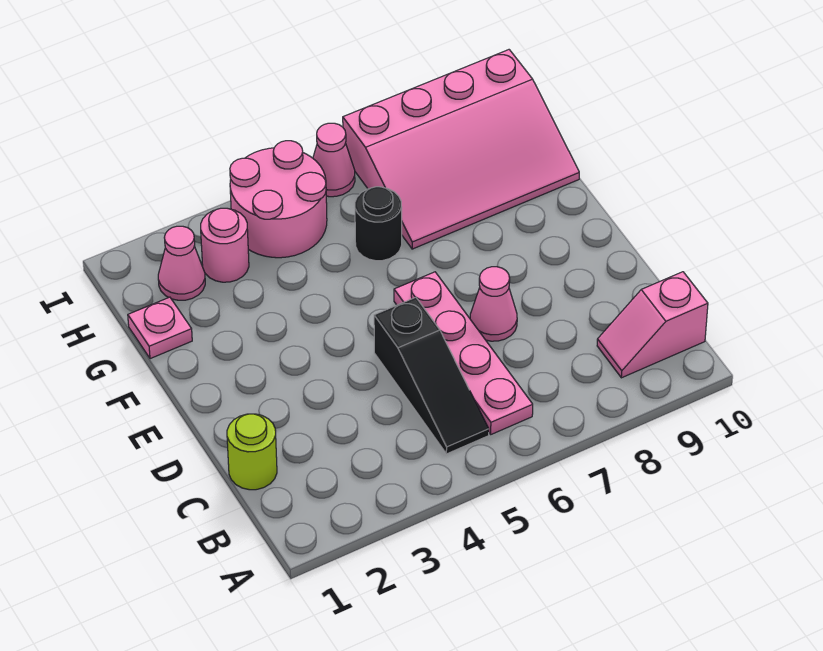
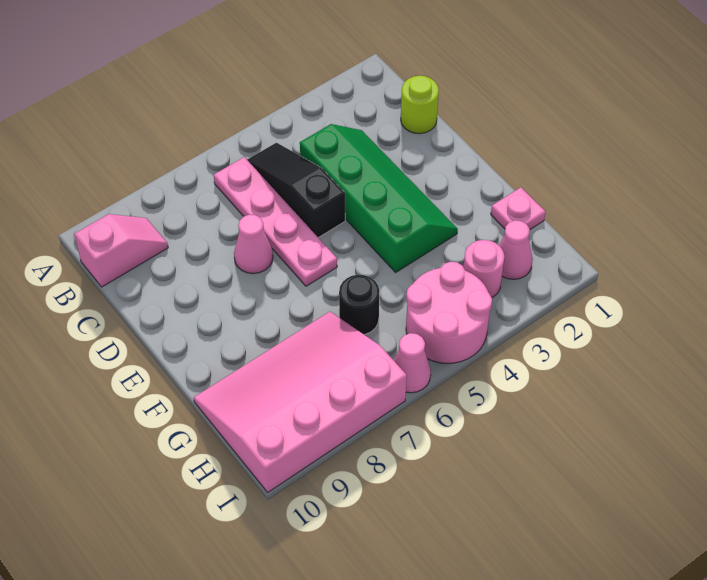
none -> green slope C3:F4 level 1 top 4

